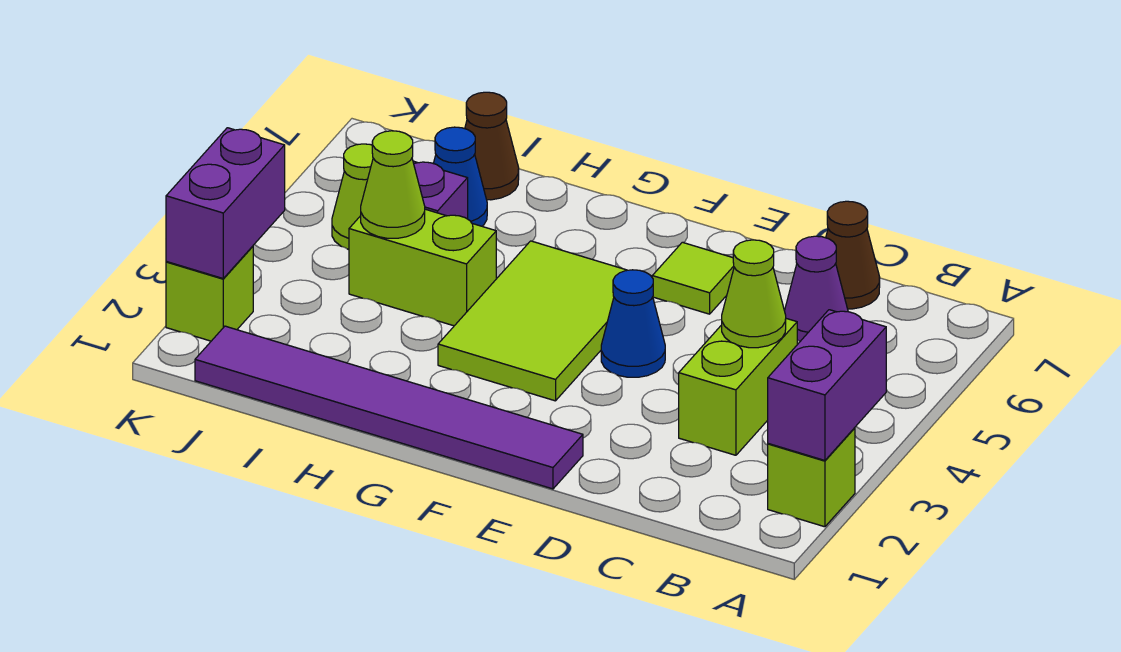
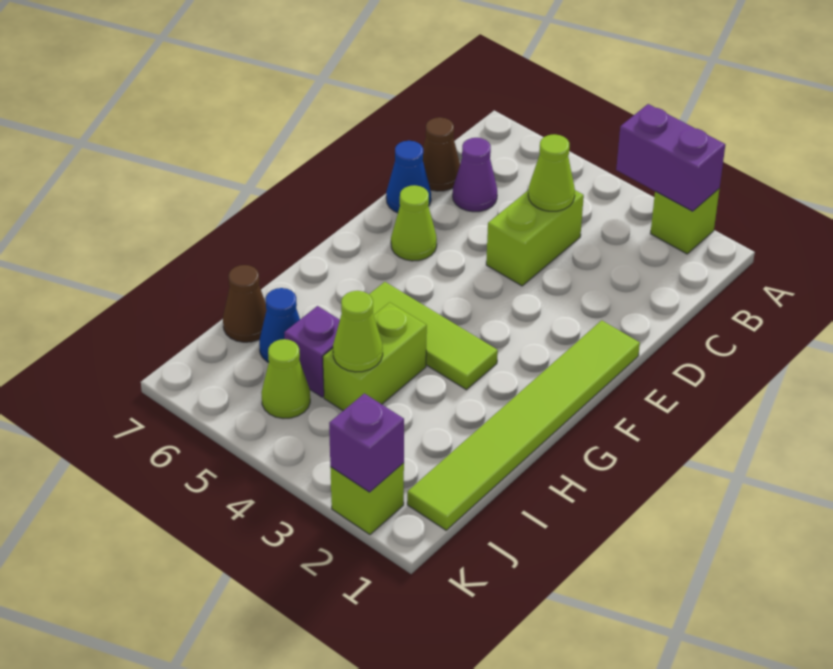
lime brick C3:C4 level 1 -> lime brick C4:D4 level 1
purple tile E1:J1 level 1 -> lime tile E1:J1 level 1
blue cone E4 level 1 -> blue cone D7 level 1
lime tile E6 level 1 -> lime cone E6 level 1
lime tile F3:G5 level 1 -> lime tile G3:G5 level 1
purple brick K2:K3 level 2 -> purple brick K2 level 2

